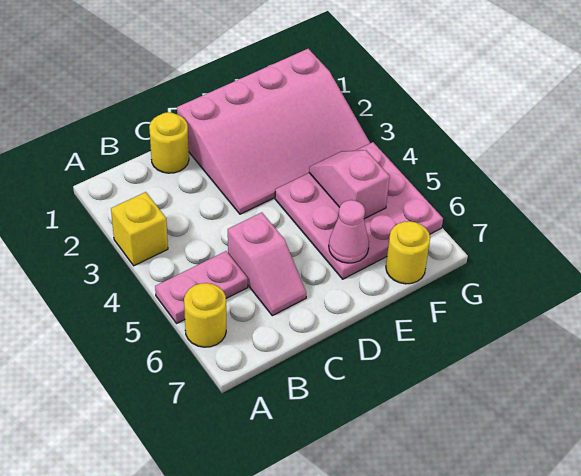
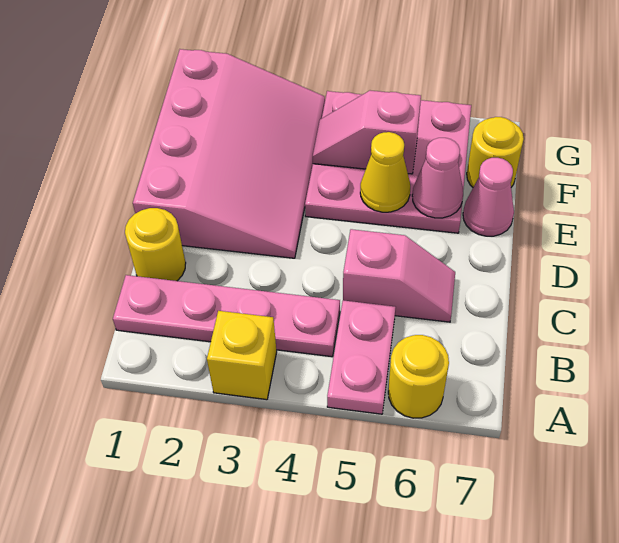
none -> pink plate B1:B4 level 1
none -> yellow cone E5 level 2
none -> pink cone E7 level 1

